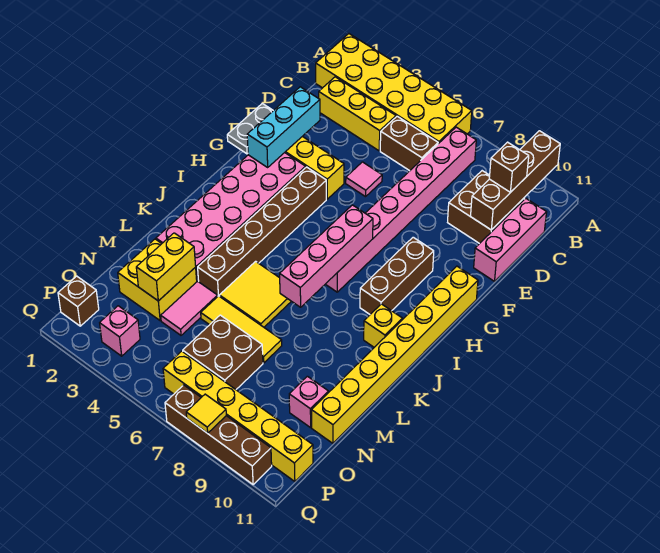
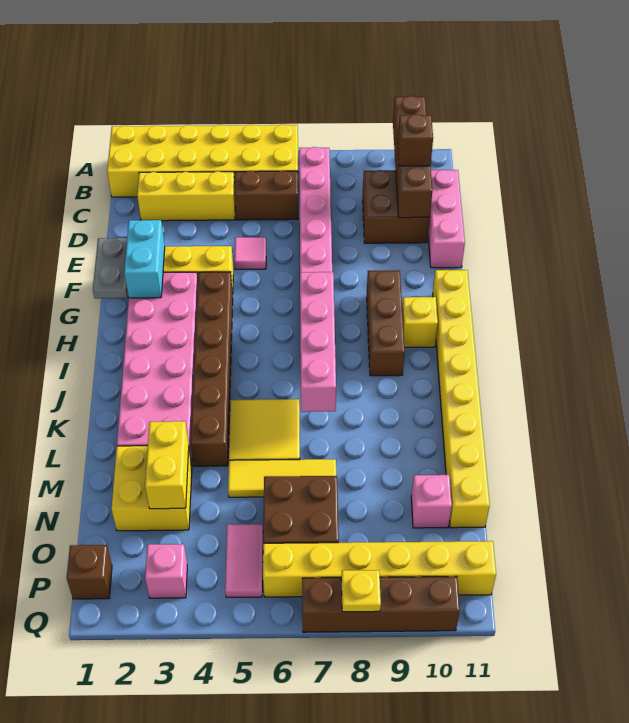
cyan brick E2:G2 level 2 -> cyan brick F2:G2 level 2
yellow brick J10 level 1 -> yellow brick H10 level 1
pink tile M4:N4 level 1 -> pink tile O5:P5 level 1
yellow tile Q8 level 2 -> yellow plate Q8 level 2

